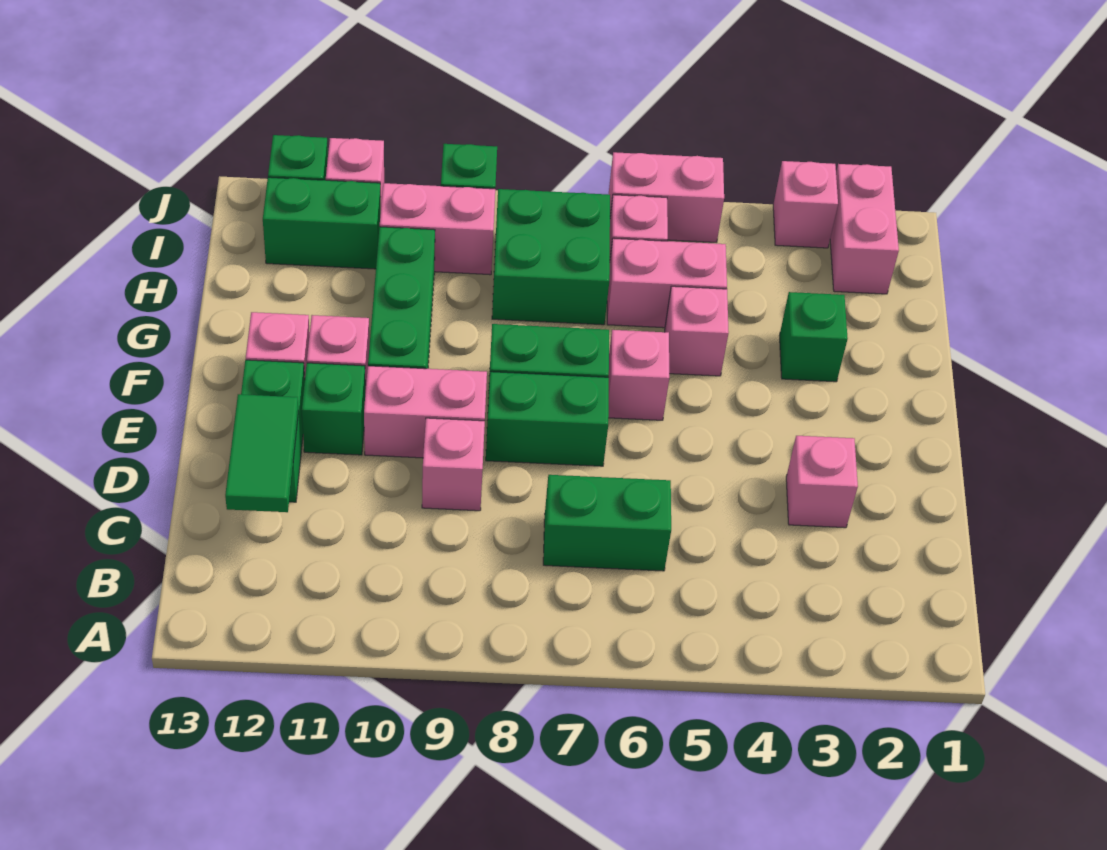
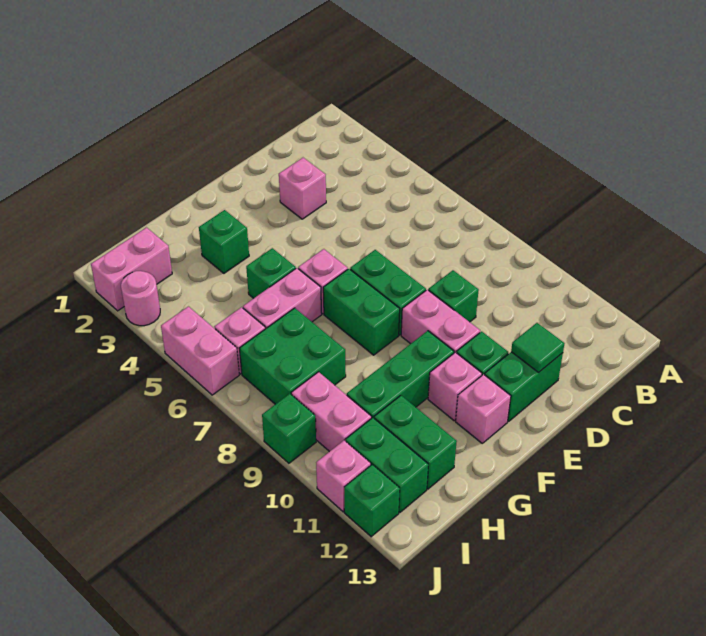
green brick C6:C7 level 1 -> green brick H11:H12 level 1
green tile C12:D12 level 2 -> green tile D12 level 2
pink brick D9 level 1 -> green brick D9 level 1
pink brick G5 level 1 -> green brick G5 level 1
pink brick H5:H6 level 1 -> pink brick G6:H6 level 1
pink brick J3 level 1 -> pink round brick J3 level 1

